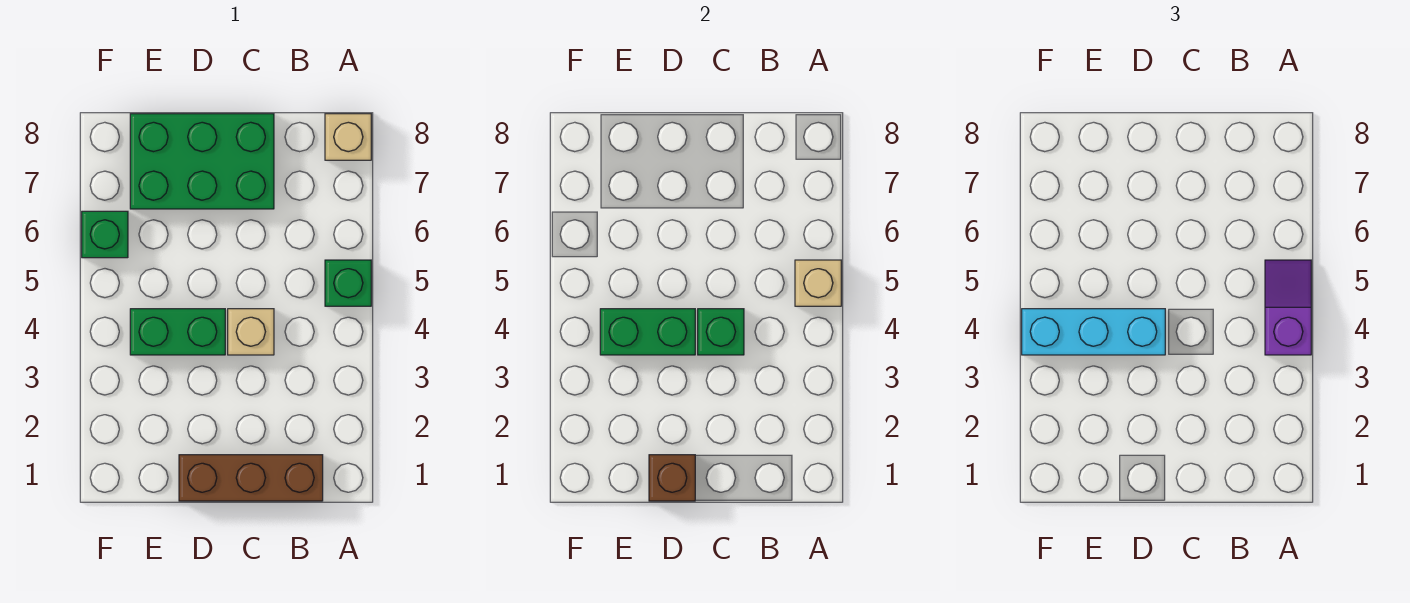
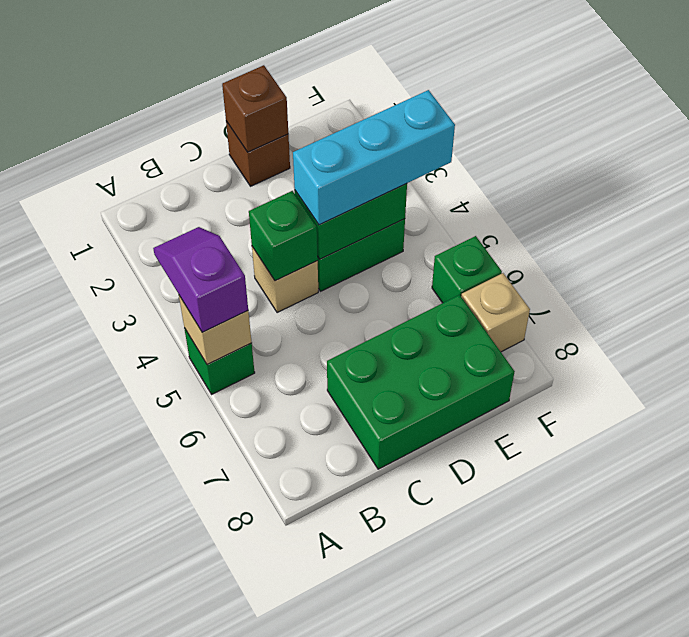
purple slope A4:A5 level 3 top 4 -> purple slope A4:A5 level 3 top 5
tan brick A8 level 1 -> tan brick F7 level 1
brown brick B1:D1 level 1 -> brown brick D1 level 1

